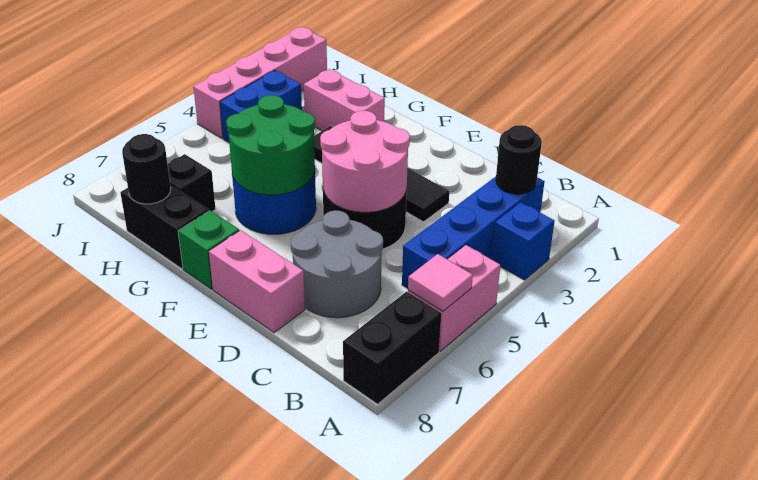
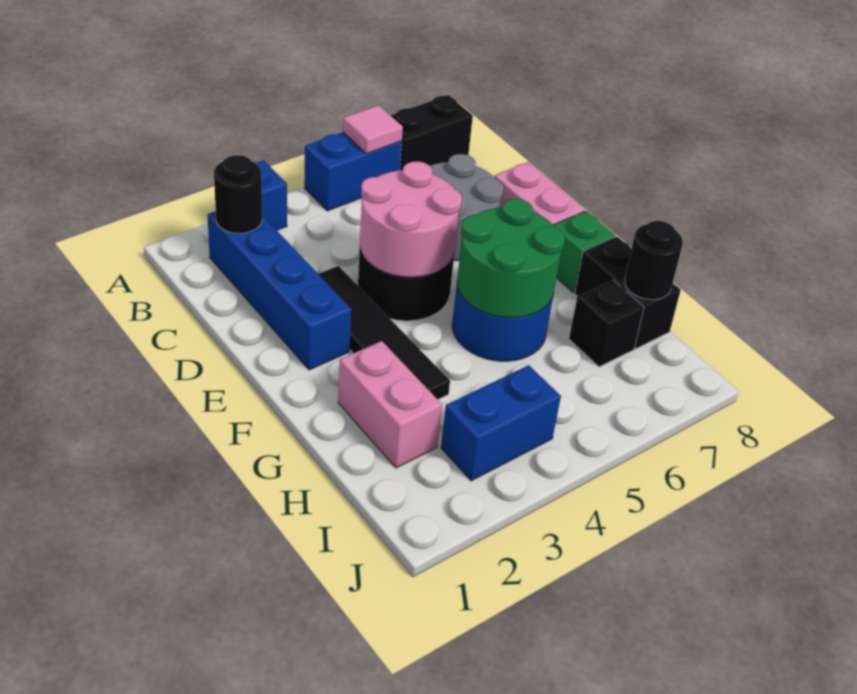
pink brick A5:A6 level 1 -> blue brick A5:A6 level 1
blue brick B2:B5 level 1 -> blue brick B2:E2 level 1
pink brick J1:J4 level 1 -> none

